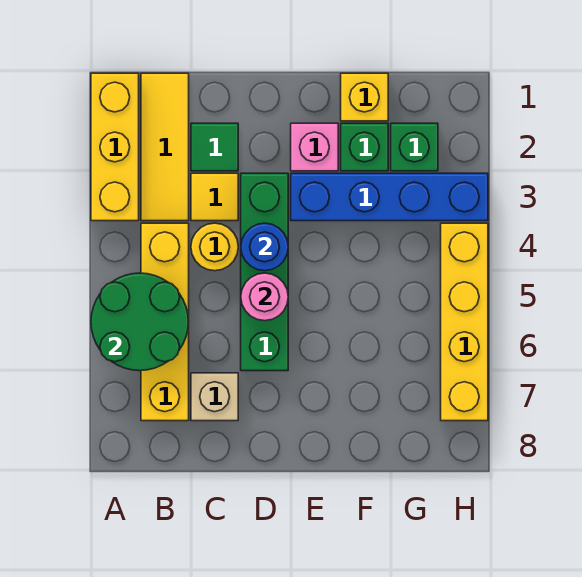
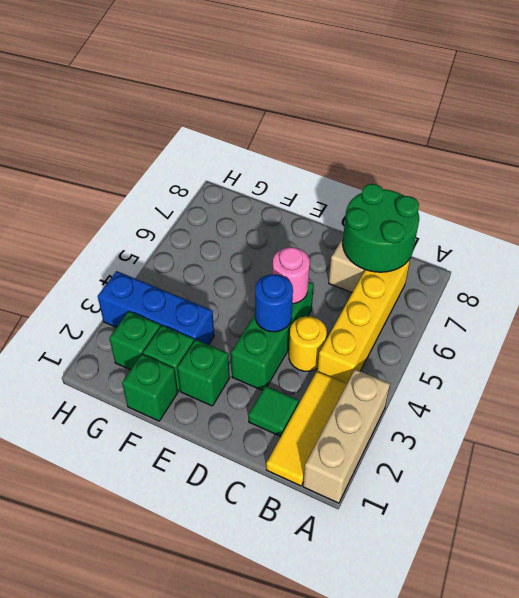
yellow brick A1:A3 level 1 -> tan brick A1:A3 level 1
green round brick A5:B6 level 2 -> green round brick B7:C8 level 2
yellow tile C3 level 1 -> none
green brick D3:D6 level 1 -> green brick D3:D5 level 1
pink brick E2 level 1 -> green brick E2 level 1
blue brick E3:H3 level 1 -> blue brick F3:H3 level 1
yellow brick F1 level 1 -> green brick F1 level 1
yellow brick H4:H7 level 1 -> none

